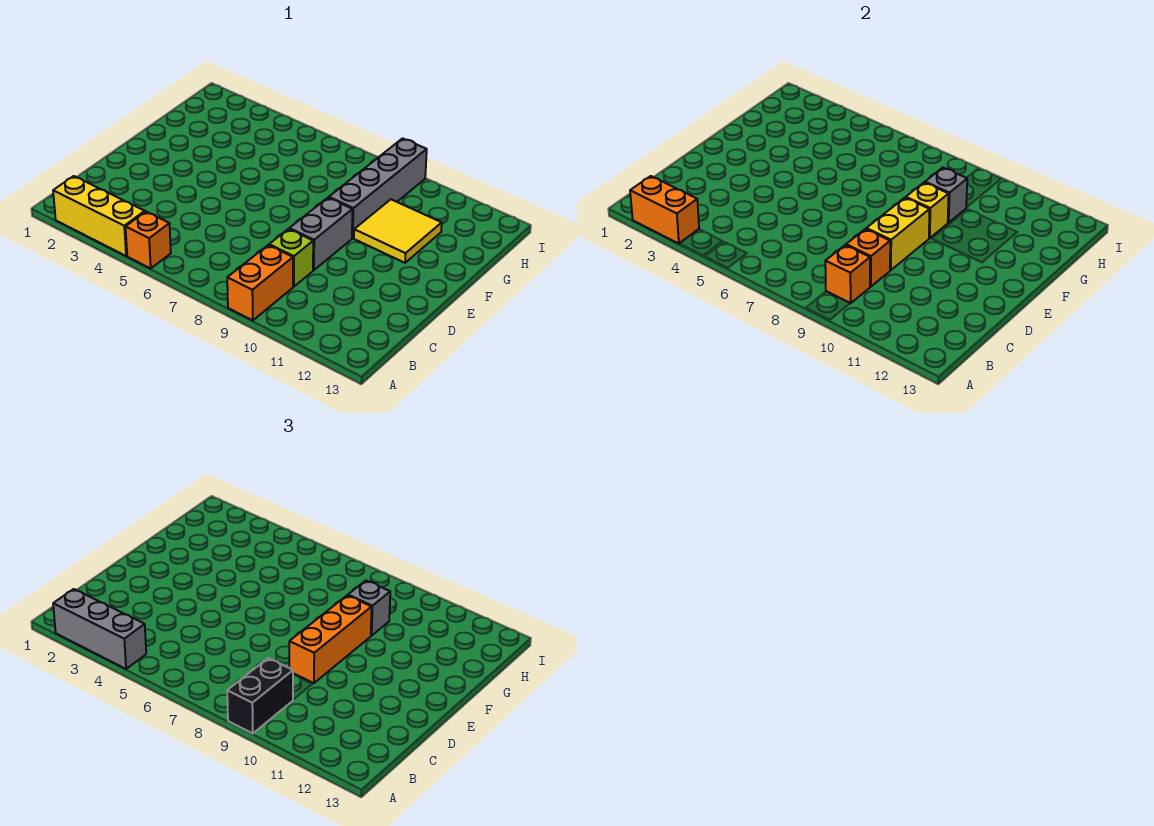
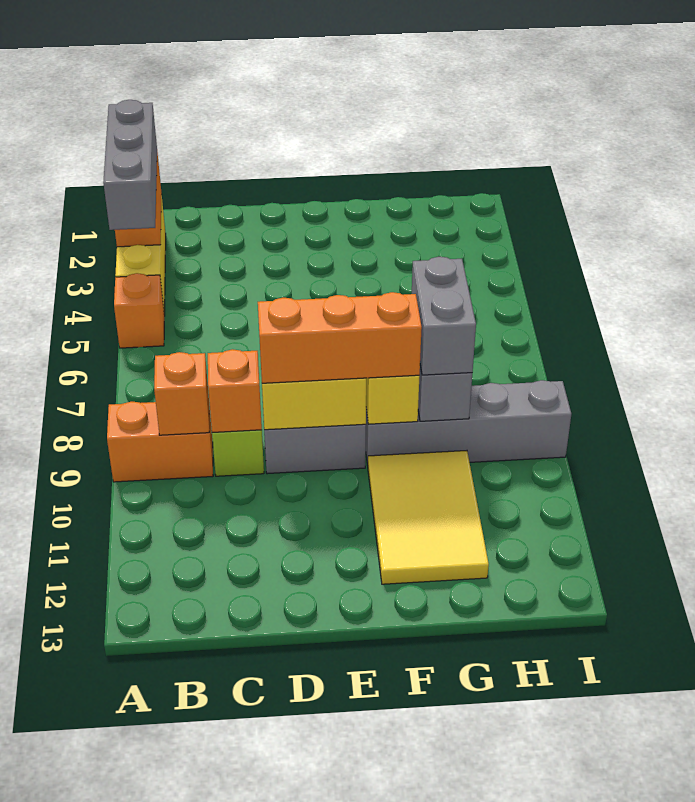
black brick A9:B9 level 3 -> none
yellow tile F10:G11 level 1 -> yellow tile F10:G12 level 1
grey brick G9 level 3 -> grey brick G8:G9 level 3

